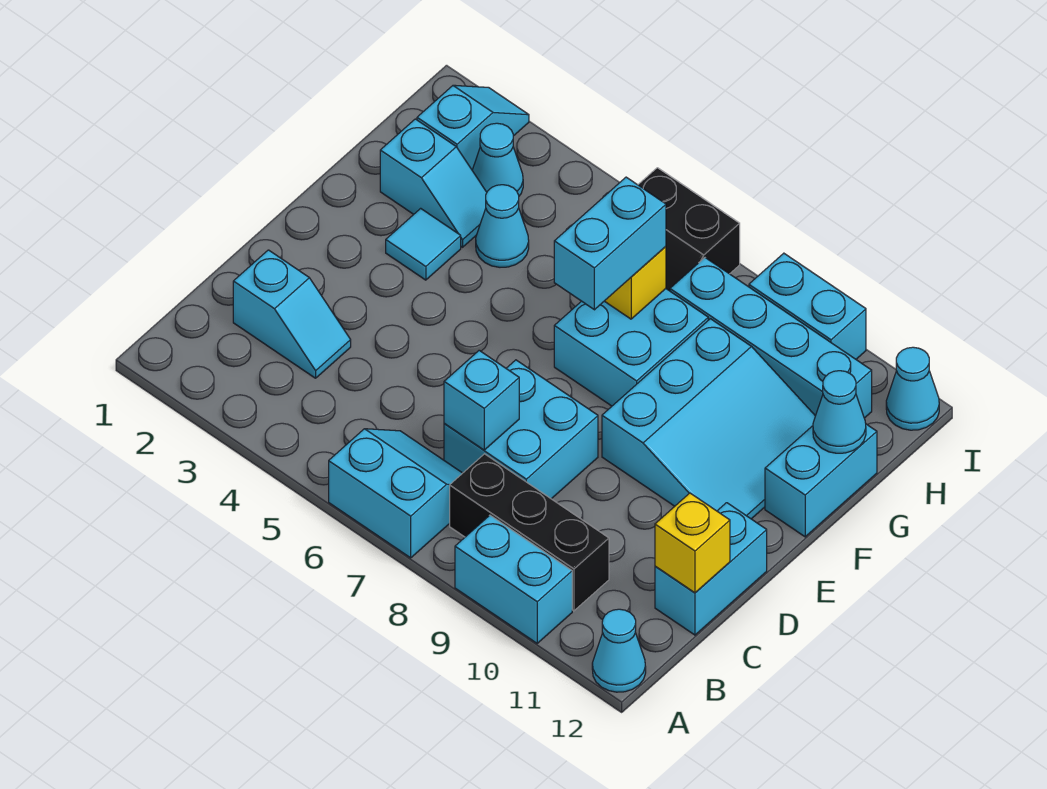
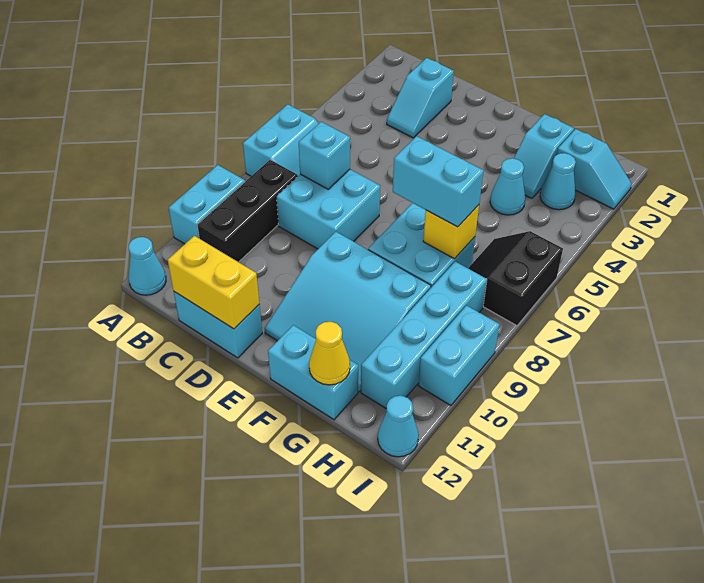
yellow brick C12 level 2 -> yellow brick C12:D12 level 2
cyan tile F3 level 1 -> none
cyan cone G12 level 2 -> yellow cone G12 level 2

